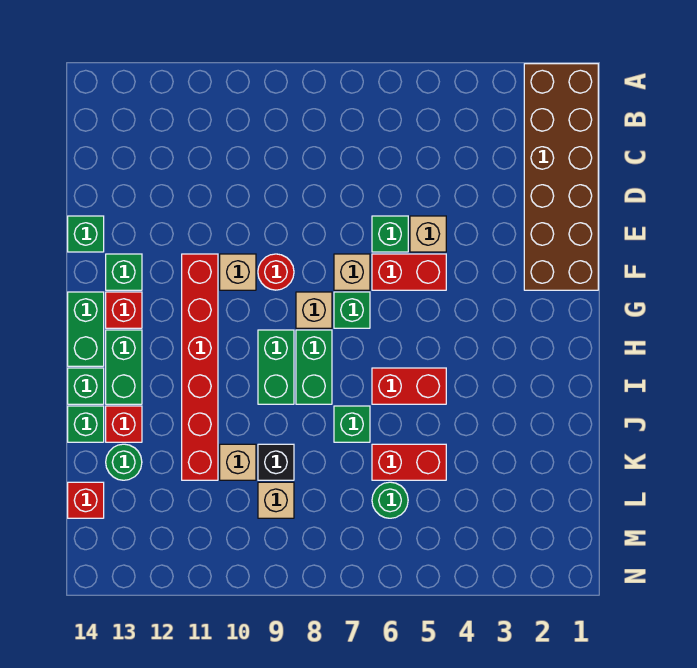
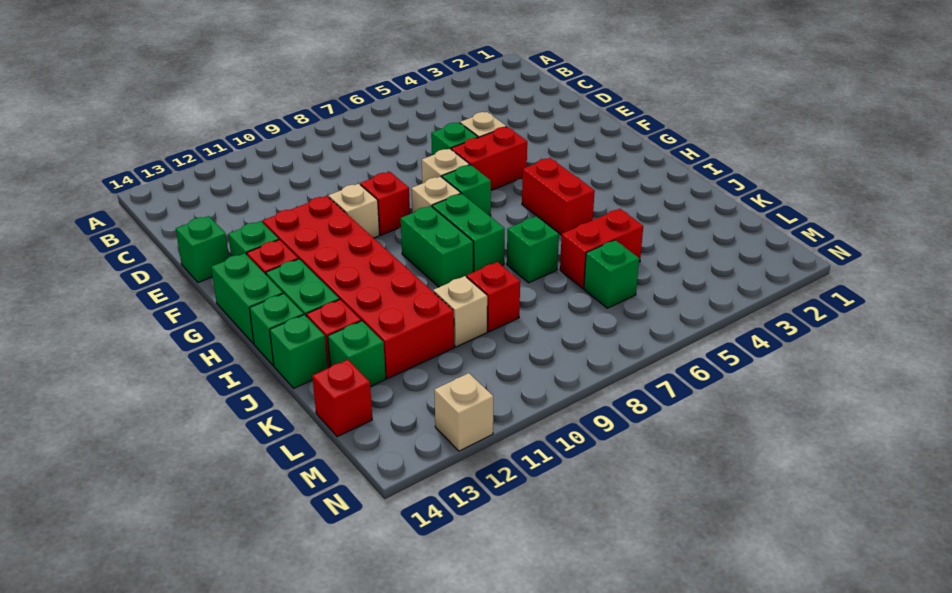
brown brick A1:F2 level 1 -> none
red round brick F9 level 1 -> red brick F9 level 1
red brick F11:K11 level 1 -> red brick F11:K12 level 1
red brick I5:I6 level 1 -> red brick H5:I5 level 1
black brick K9 level 1 -> red brick K9 level 1
green round brick K13 level 1 -> green brick K13 level 1
green round brick L6 level 1 -> green brick L6 level 1
tan brick L9 level 1 -> tan brick N12 level 1

